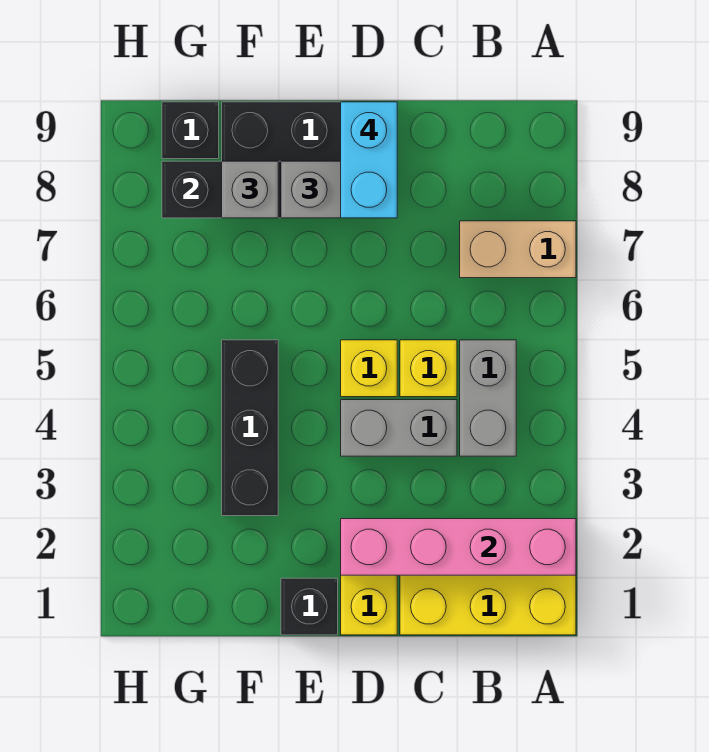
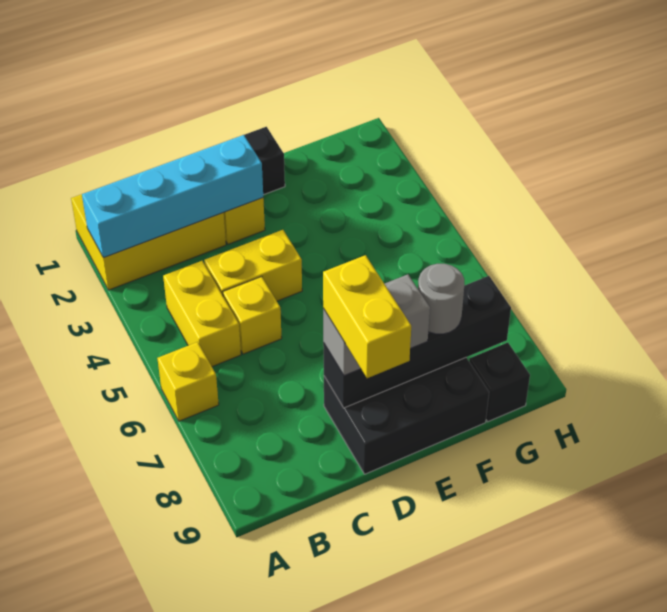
pink brick A2:D2 level 2 -> cyan brick A2:D2 level 2
tan brick A7:B7 level 1 -> none
grey brick B4:B5 level 1 -> yellow brick B4:B5 level 1
grey brick C4:D4 level 1 -> yellow brick C4:D4 level 1
yellow brick D5 level 1 -> yellow brick A6 level 1
cyan brick D8:D9 level 4 -> yellow brick D8:D9 level 4
black brick F3:F5 level 1 -> none
grey brick F8 level 3 -> grey round brick F8 level 3

